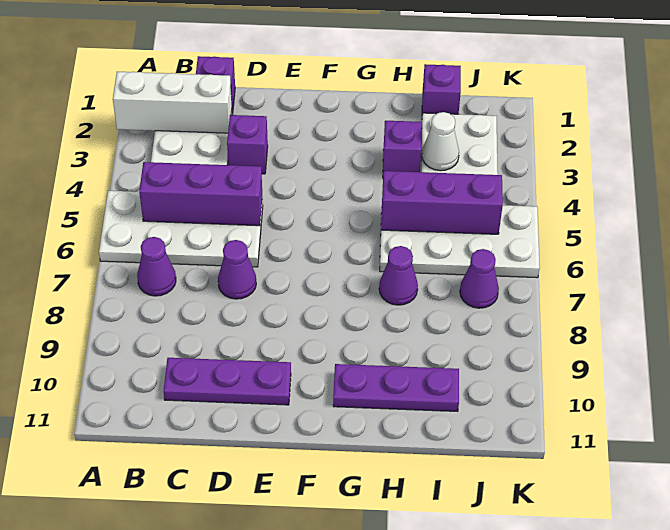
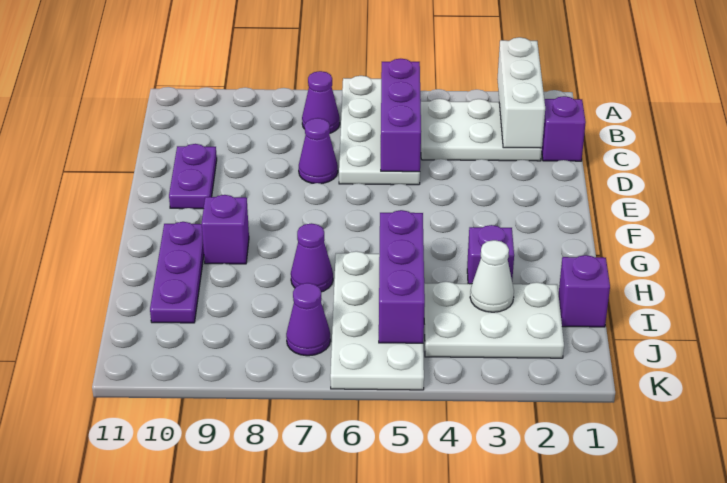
purple plate C10:E10 level 1 -> purple plate D10:E10 level 1
purple brick D3 level 1 -> purple brick G9 level 1

